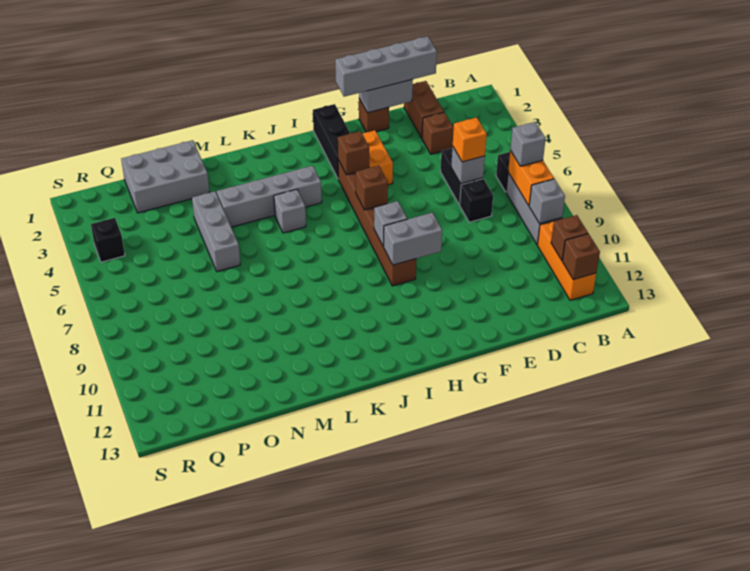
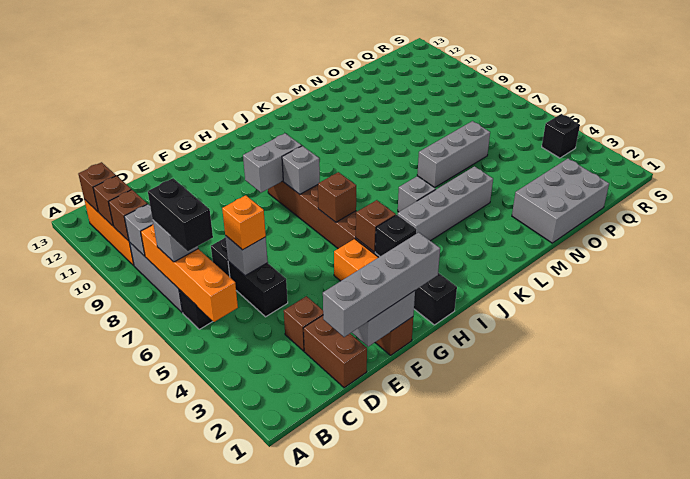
none -> black brick B6:B7 level 4
orange brick B7:B8 level 2 -> orange brick B5:B8 level 2
none -> brown brick B10 level 2
none -> black brick H3 level 2
grey brick N4:N6 level 1 -> grey brick M6:O6 level 1

